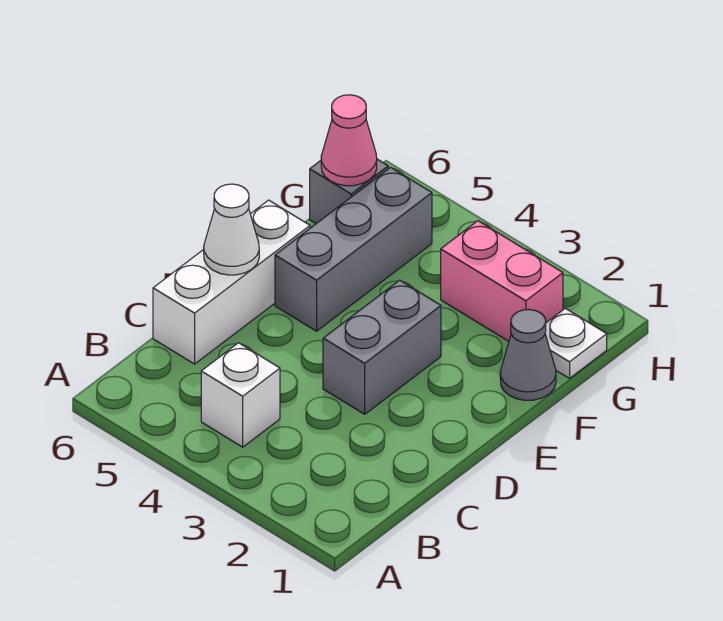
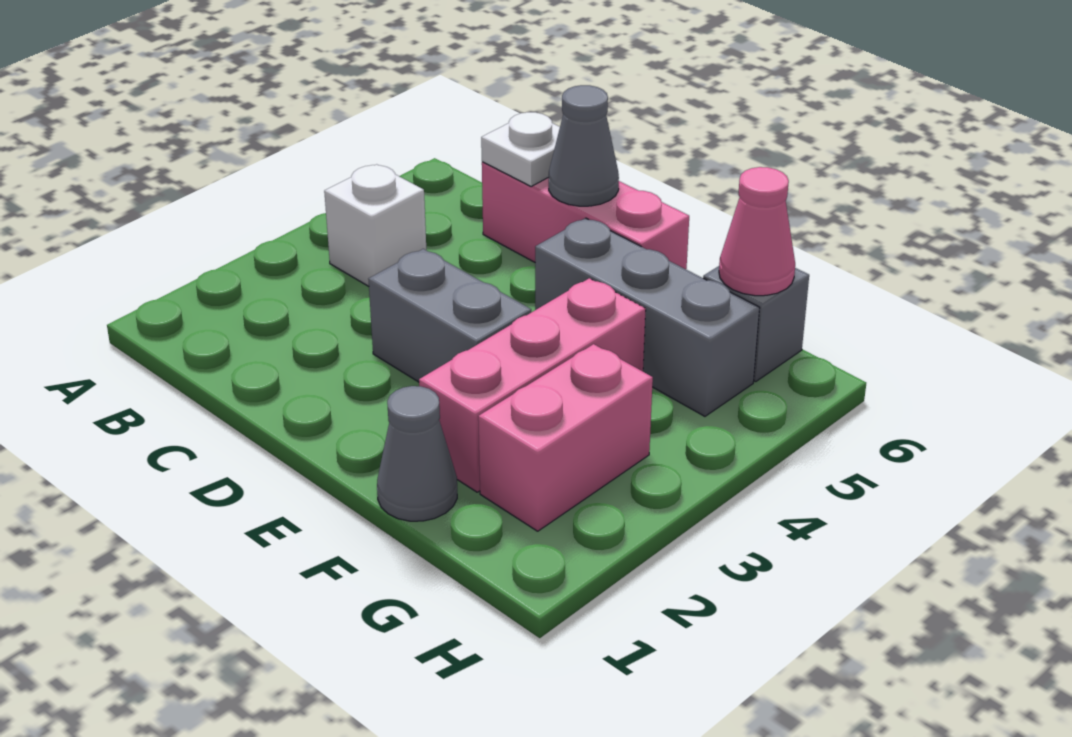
white brick C6:E6 level 1 -> pink brick C6:E6 level 1
white cone D6 level 2 -> grey cone D6 level 2
none -> pink brick F2:F4 level 1
white plate G1 level 1 -> white plate C6 level 2

